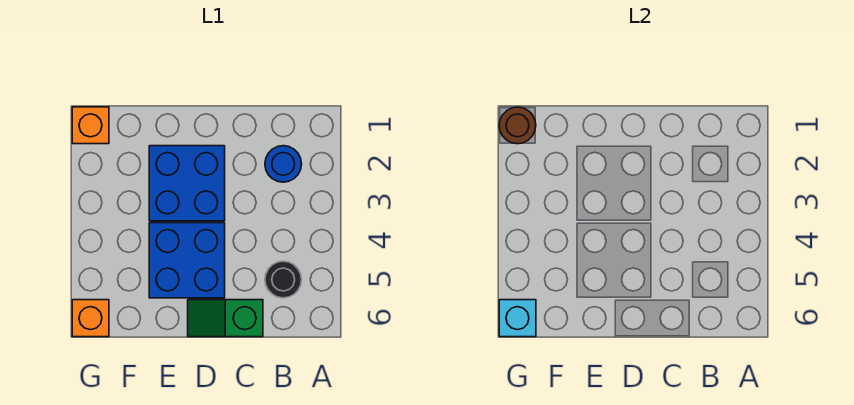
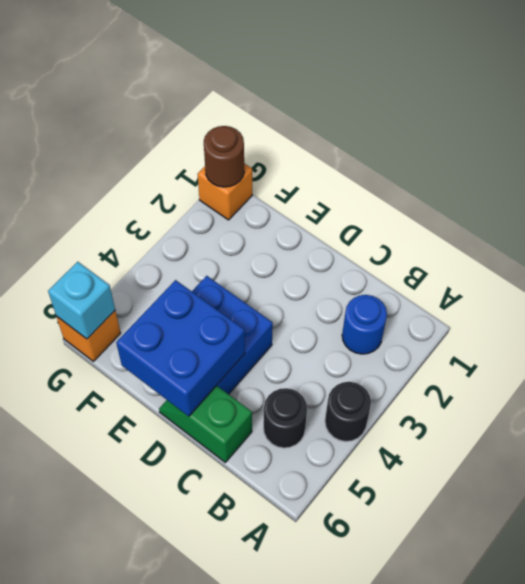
none -> black round brick A4 level 1
blue brick D2:E3 level 1 -> blue brick D5:E6 level 2

